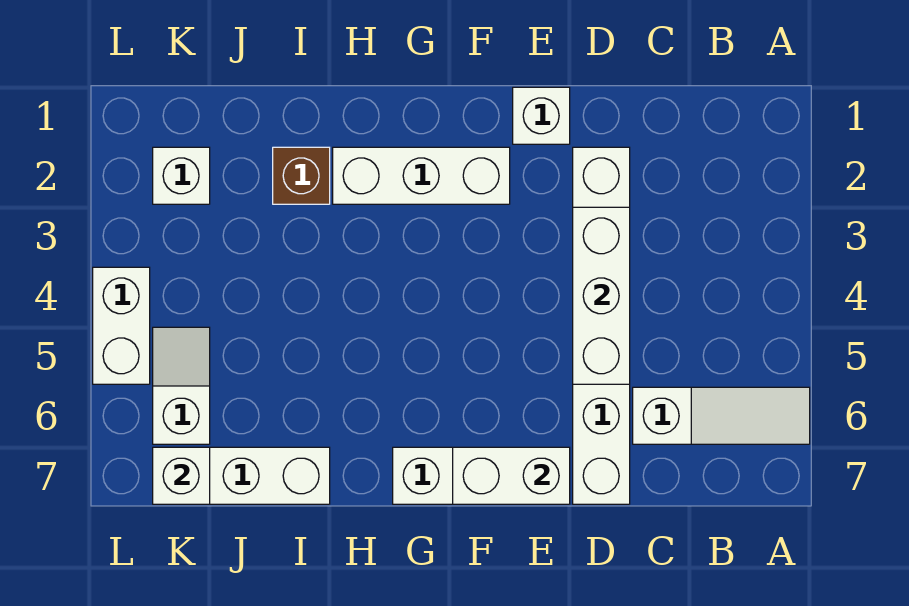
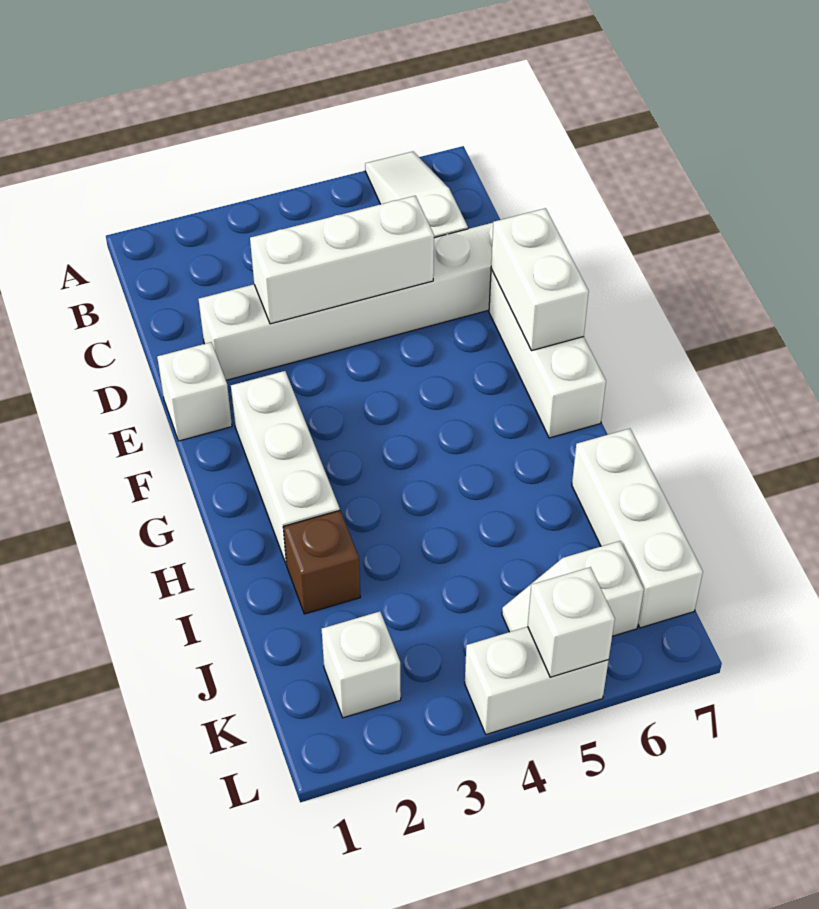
white brick K7 level 2 -> white brick L5 level 2

